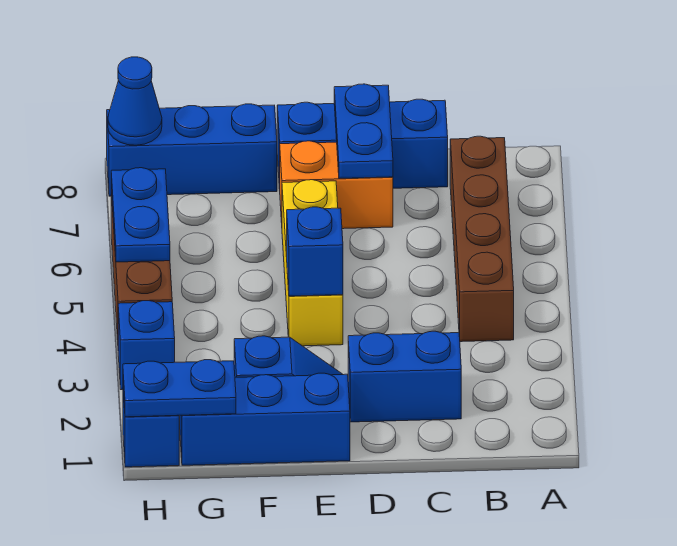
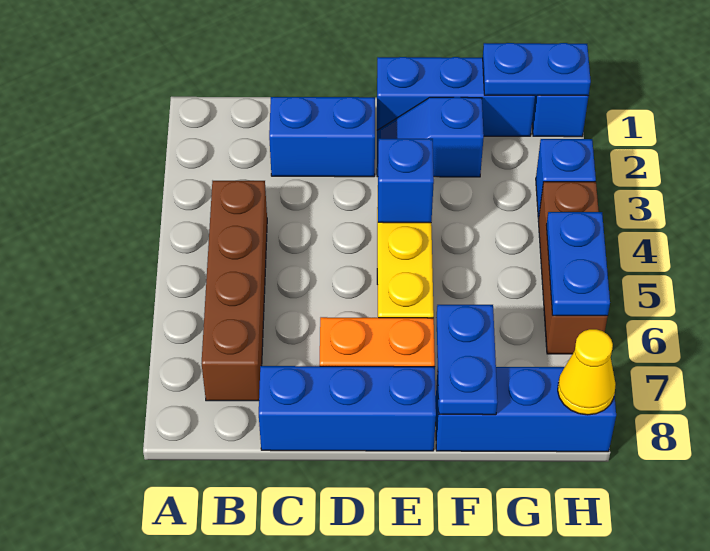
blue plate D7:D8 level 2 -> blue plate F7:F8 level 2
blue cone H8 level 2 -> yellow cone H8 level 2

